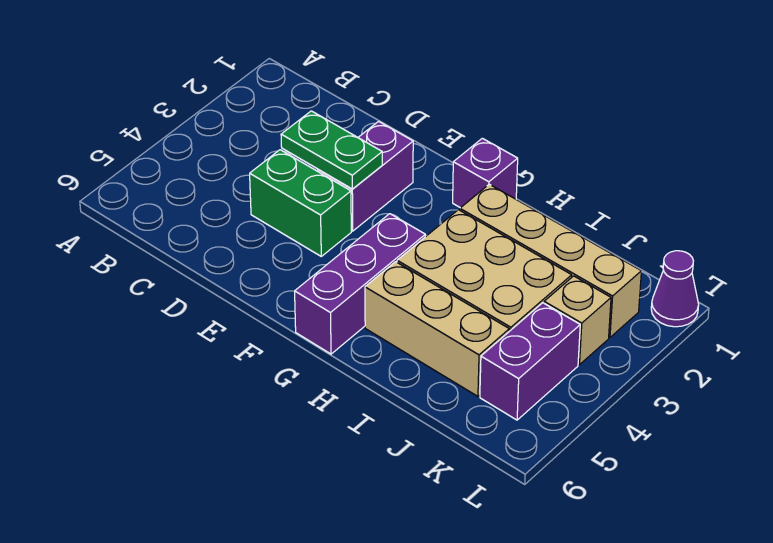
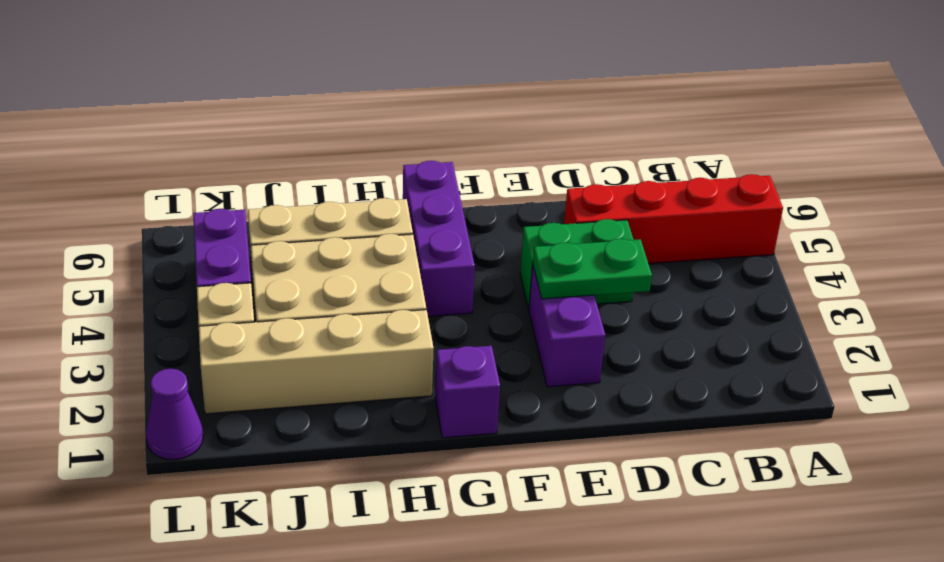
none -> red brick A5:D5 level 1

